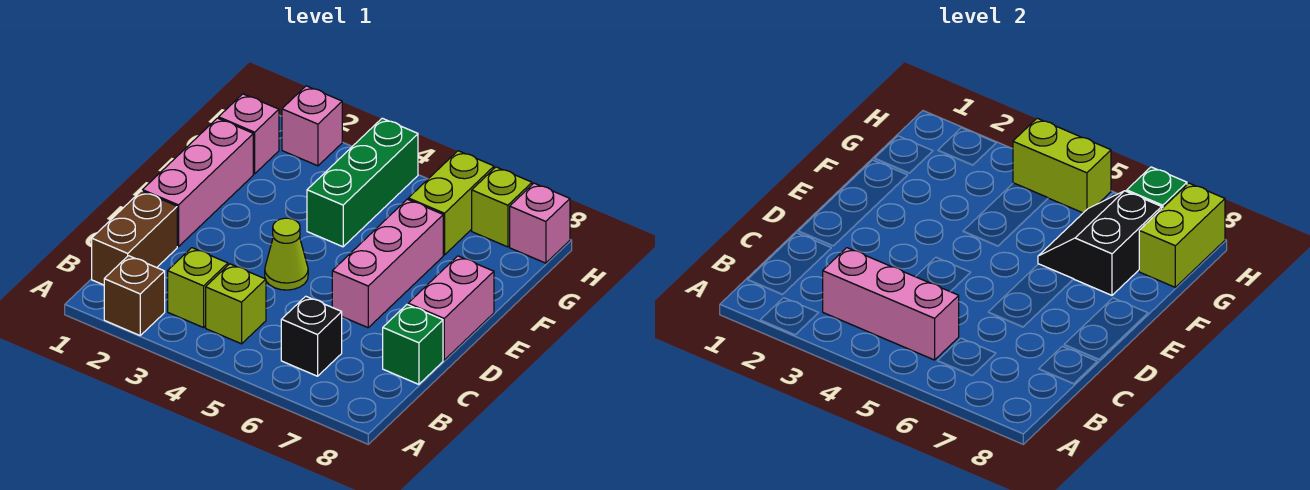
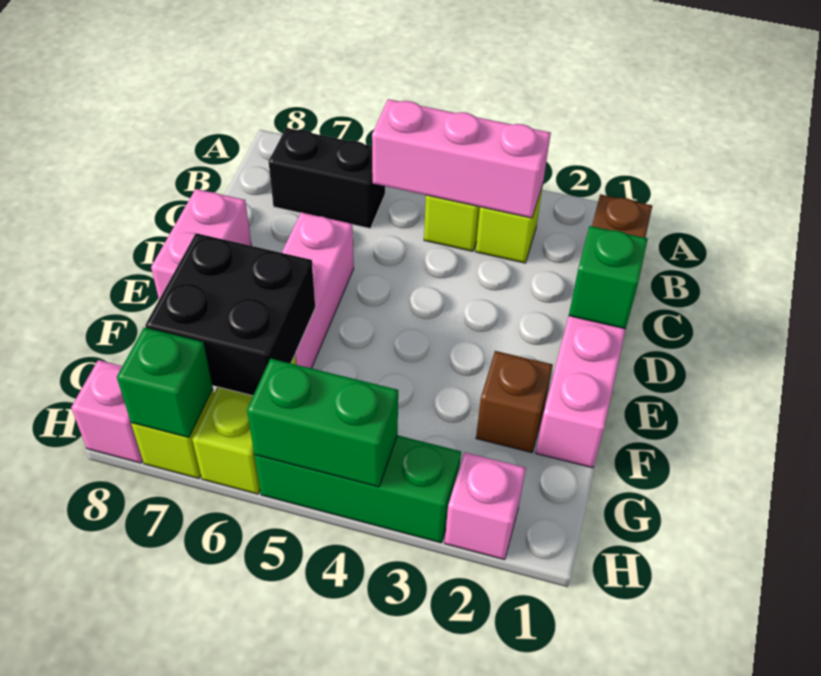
brown brick A2 level 1 -> brown brick F2 level 1
black brick B6 level 1 -> black brick B6:B7 level 1
green brick C8 level 1 -> green brick D1 level 2
lime cone D4 level 1 -> none
green brick F4:H4 level 1 -> green brick H3:H5 level 1
black slope F6:G7 level 2 top 7 -> black brick F6:G7 level 2
pink brick G1 level 1 -> none
lime brick G8:H8 level 2 -> none
lime brick H4:H5 level 2 -> green brick H4:H5 level 2

